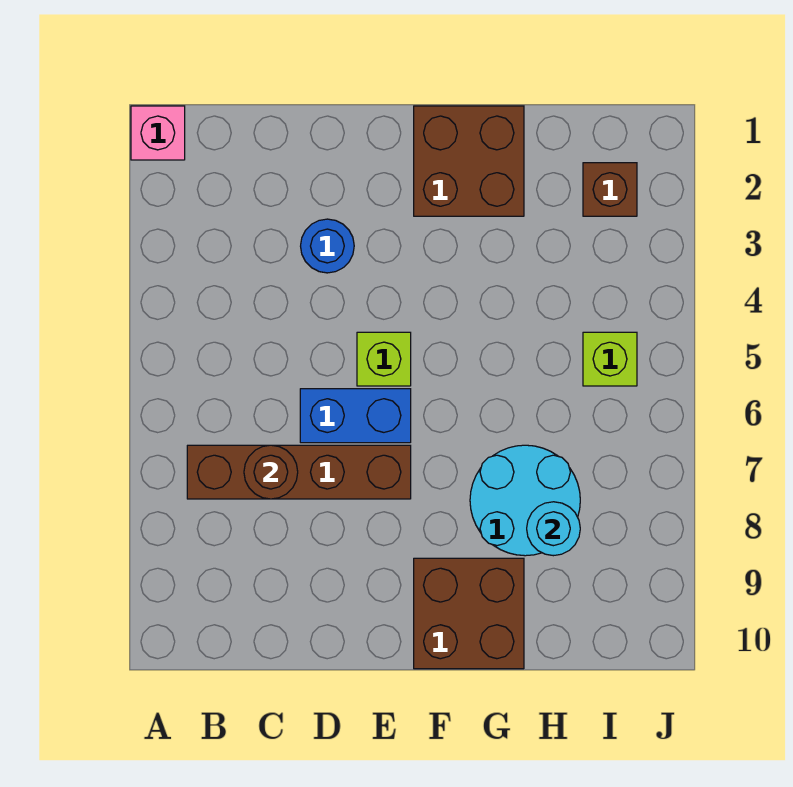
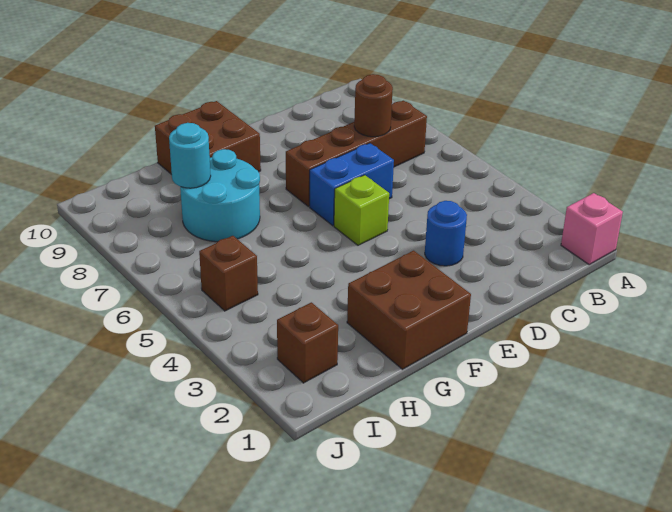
lime brick I5 level 1 -> brown brick I5 level 1

